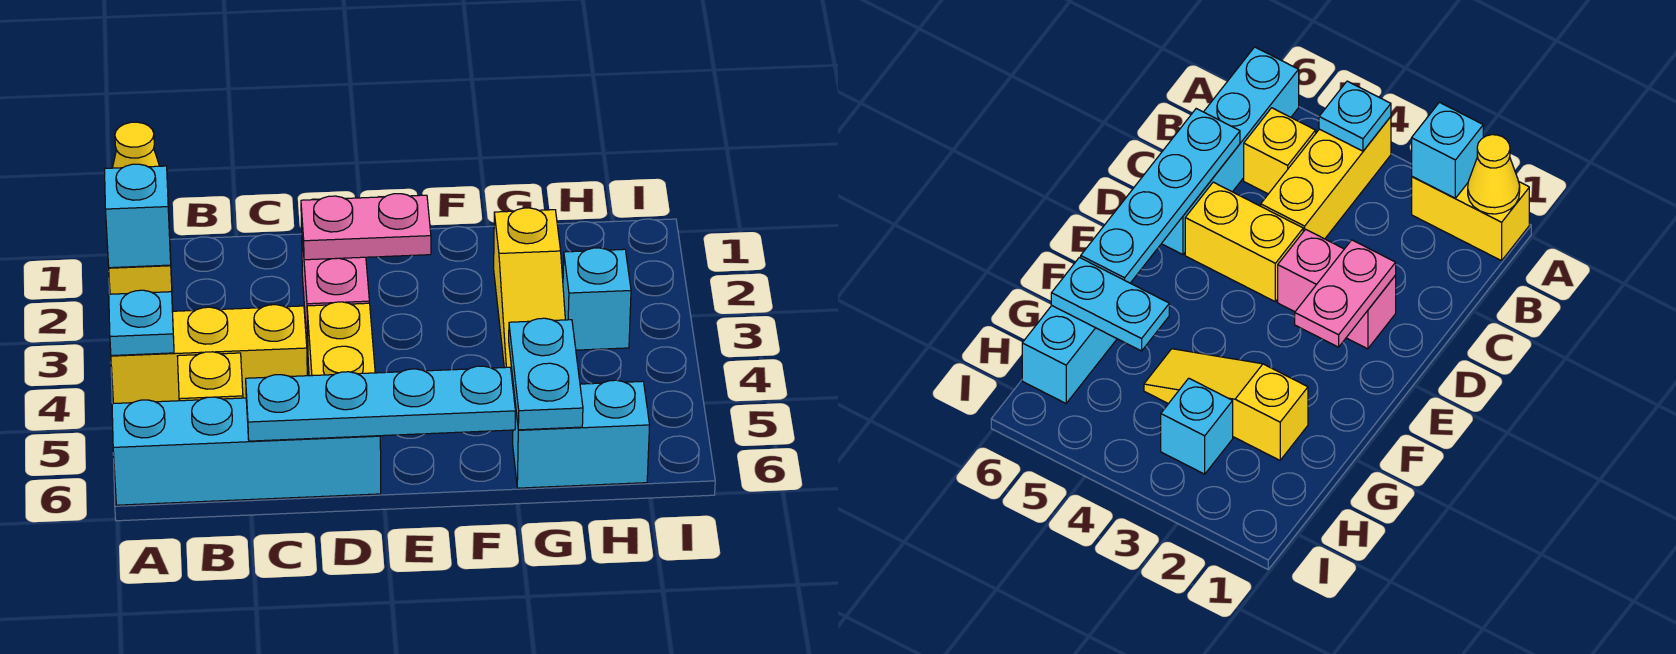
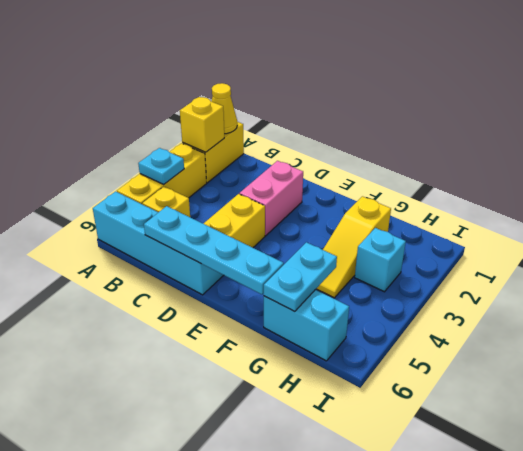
cyan brick A2 level 2 -> yellow brick A2 level 2
yellow brick A4:C4 level 1 -> yellow brick A3:A5 level 1
pink plate D2:E2 level 2 -> none

